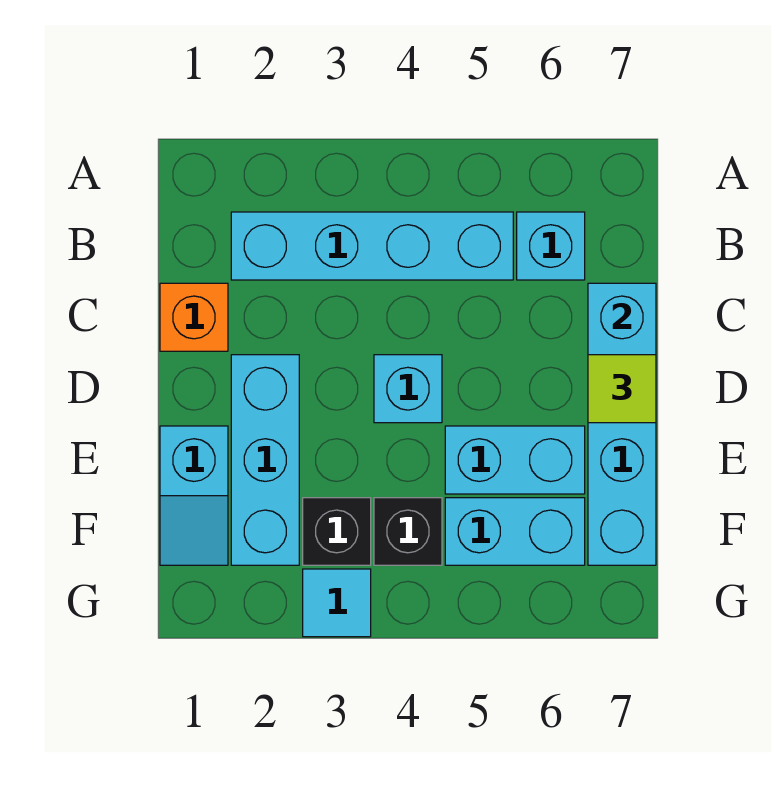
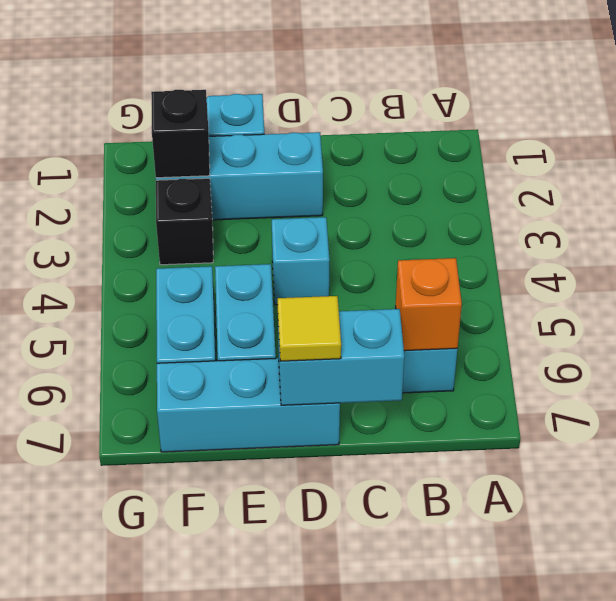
cyan brick B2:B5 level 1 -> none
orange brick C1 level 1 -> orange brick B6 level 2
lime tile D7 level 3 -> yellow tile D7 level 3
black brick F4 level 1 -> black brick F2 level 2
cyan tile G3 level 1 -> none

